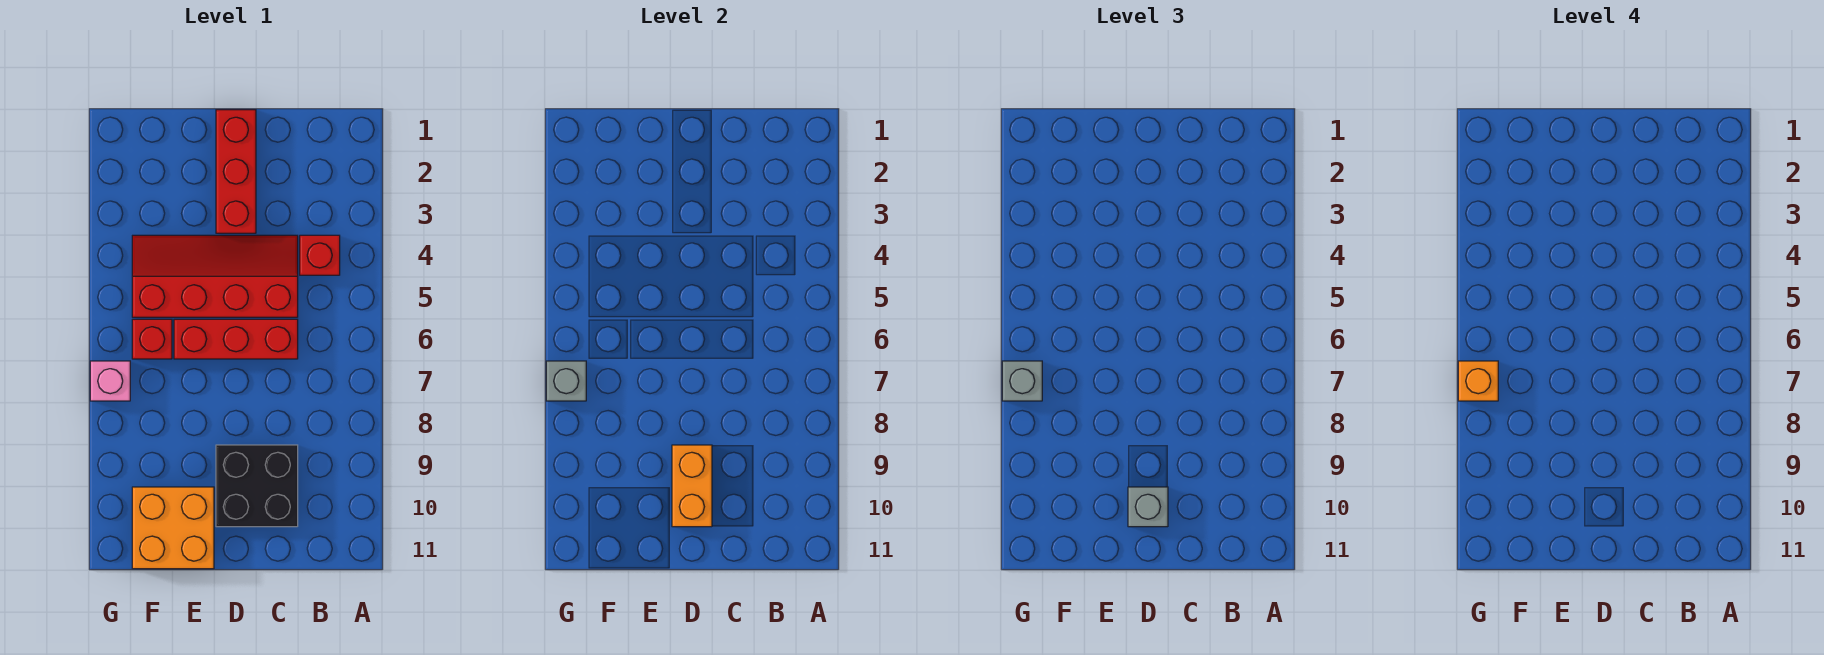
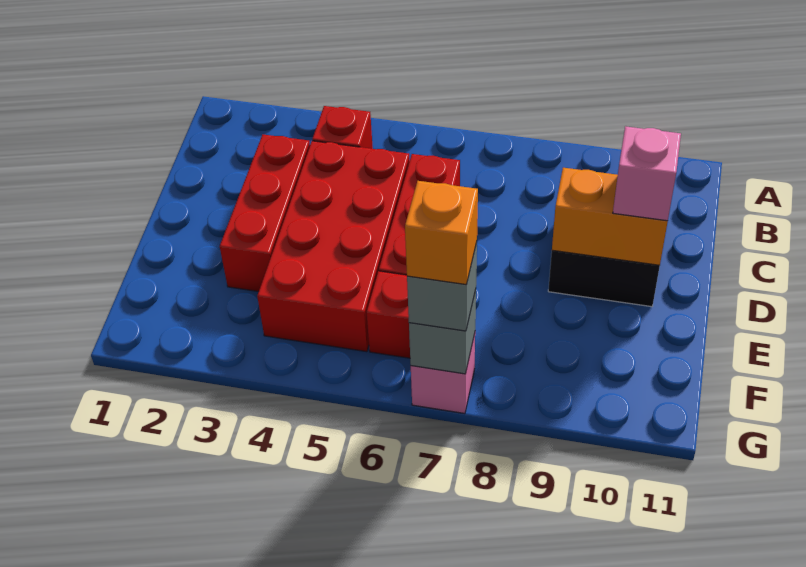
red slope C4:F5 level 1 top 5 -> red brick C4:F5 level 1
red brick D1:D3 level 1 -> red brick C3:E3 level 1
grey brick D10 level 3 -> pink brick D10 level 3
orange brick E10:F11 level 1 -> none

